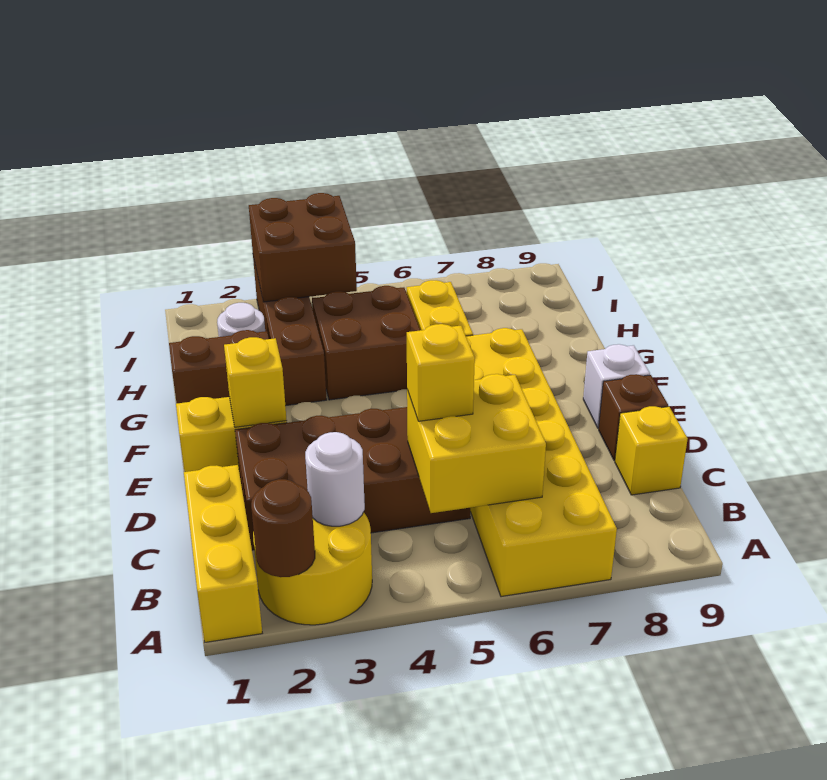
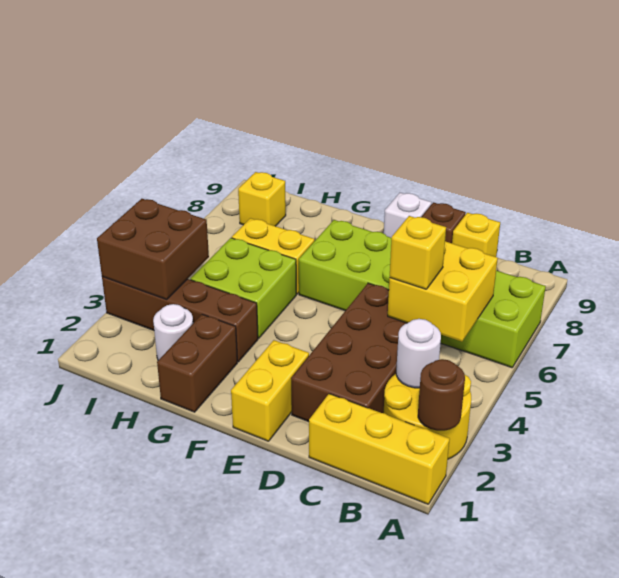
yellow brick A6:F7 level 1 -> lime brick A6:F7 level 1
yellow brick E2 level 2 -> yellow brick I8 level 1
brown brick G4:H5 level 1 -> lime brick G4:H5 level 1

